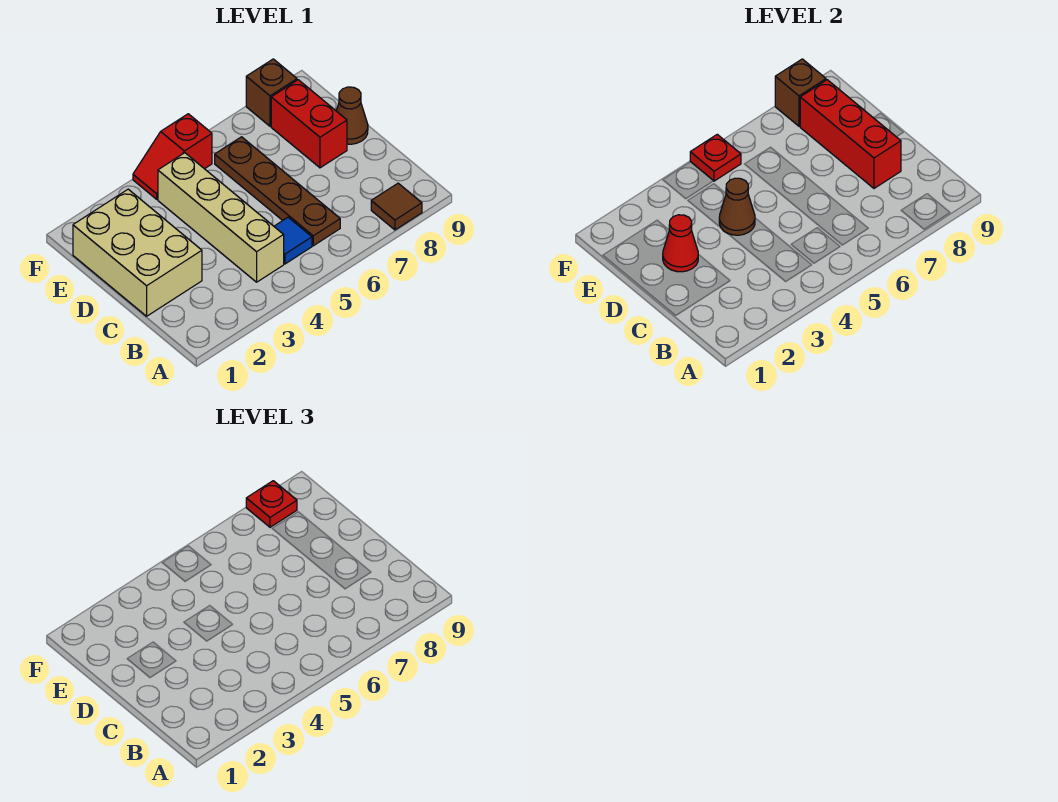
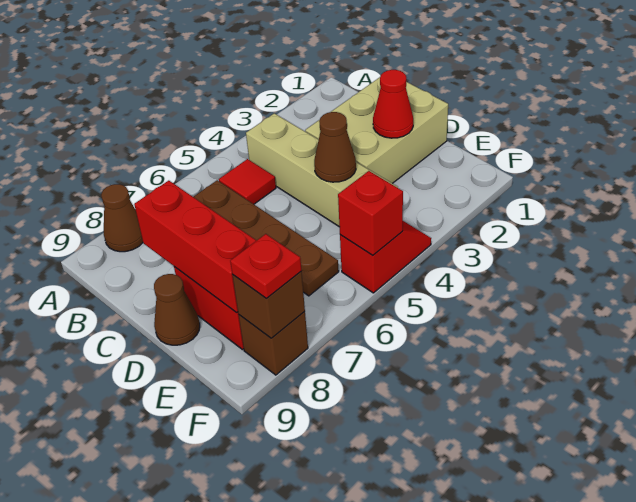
brown tile A8 level 1 -> brown cone A8 level 1
blue tile B5 level 1 -> red tile B5 level 1
tan brick C1:E2 level 1 -> tan brick C1:D3 level 1
red plate F5 level 2 -> red brick F5 level 2

